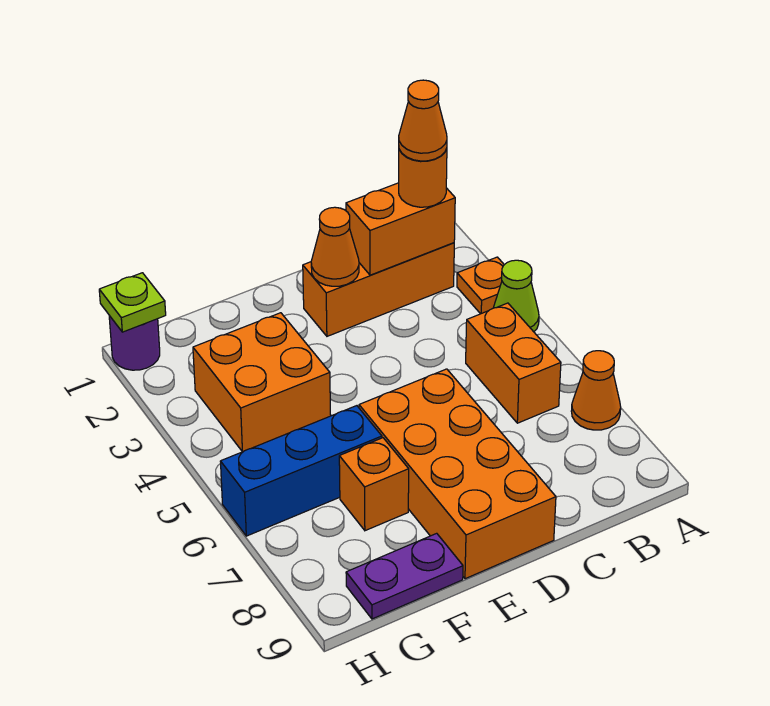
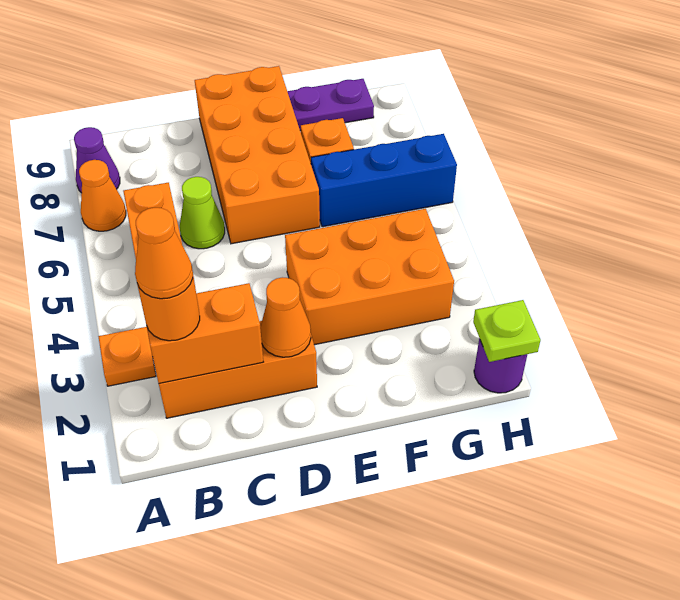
lime cone A4 level 1 -> lime cone C6 level 1
none -> purple cone A8 level 1
orange brick F3:G4 level 1 -> orange brick E3:G4 level 1

